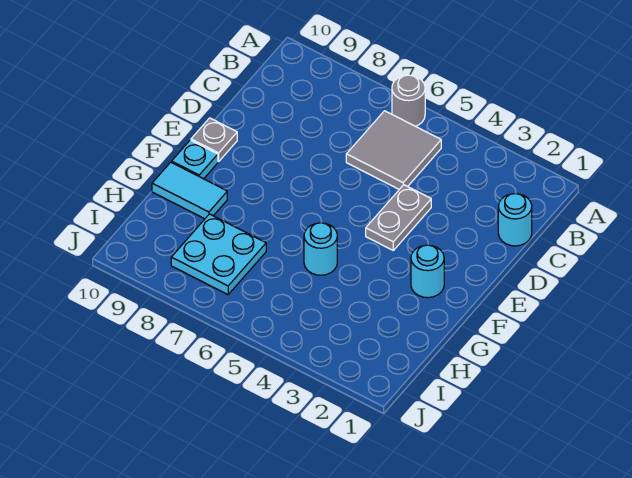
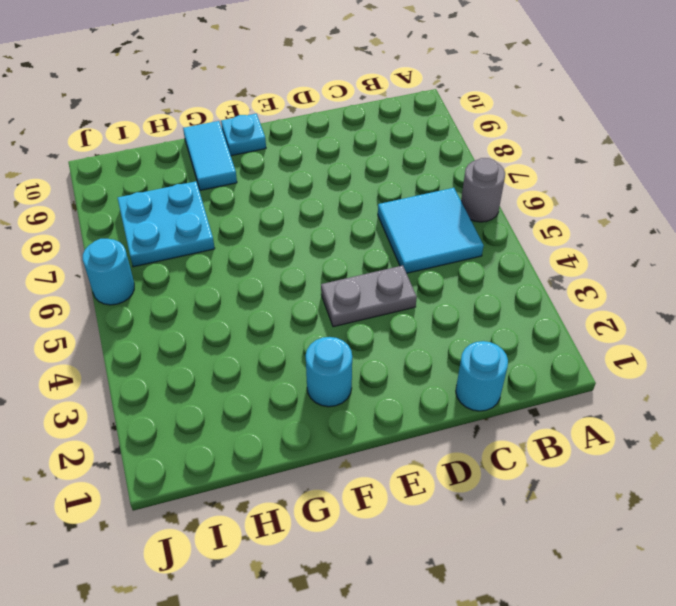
grey tile B5:C6 level 1 -> cyan tile B5:C6 level 1
grey plate E10 level 1 -> none
cyan round brick G5 level 1 -> cyan round brick J6 level 1

